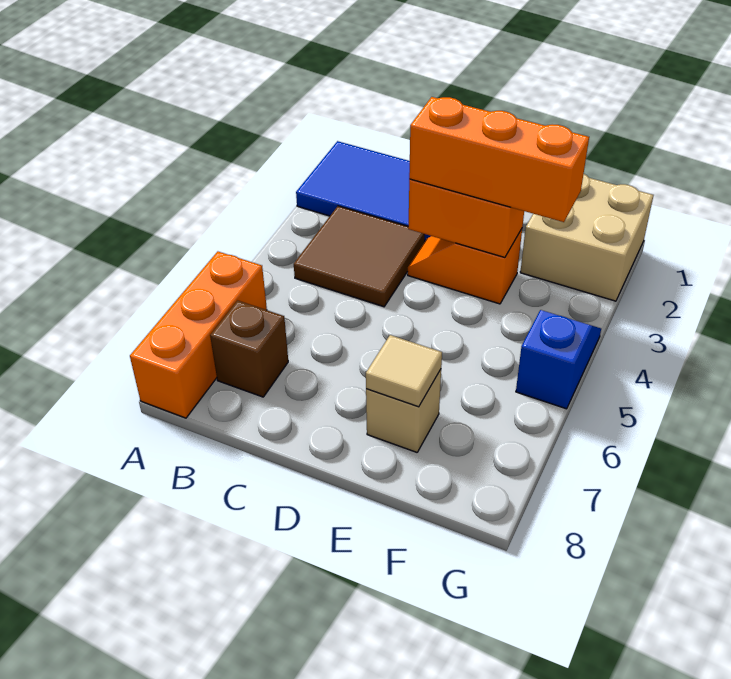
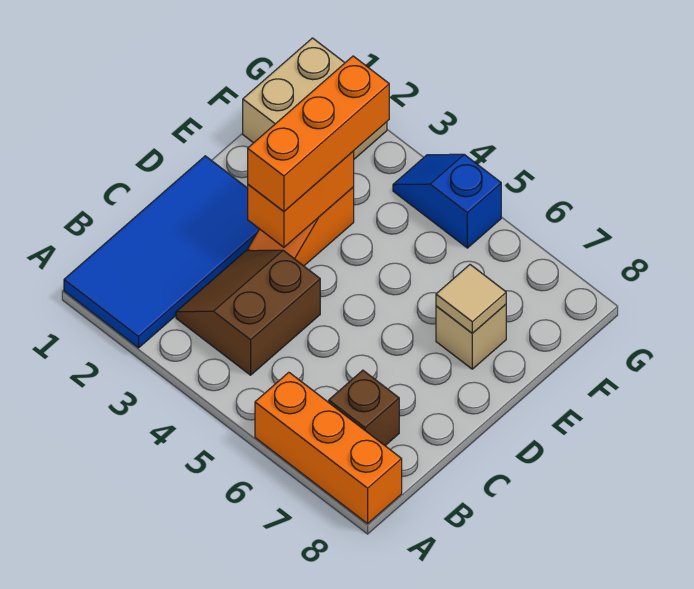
brown tile B3:C4 level 1 -> brown slope B3:C4 level 1 top 4

